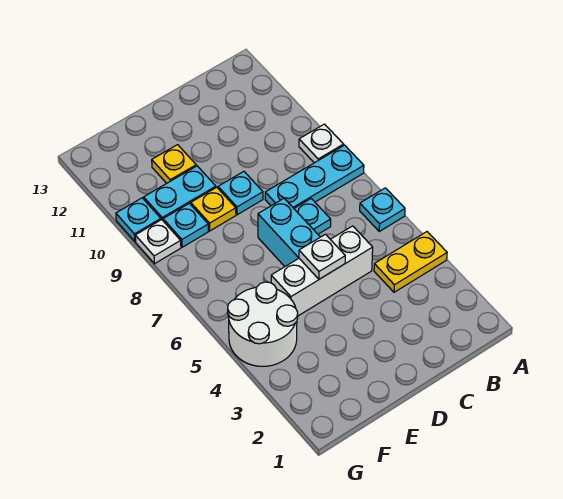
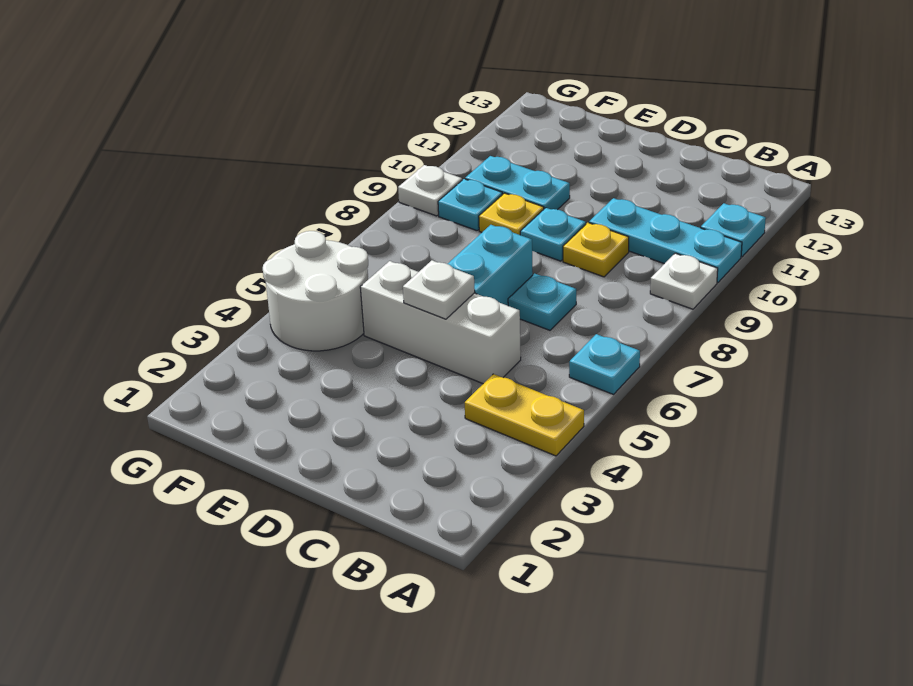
cyan plate A8:C8 level 1 -> cyan plate A10:C10 level 1
yellow plate E11 level 1 -> yellow plate C9 level 1
cyan plate G10 level 1 -> cyan plate A11 level 1

